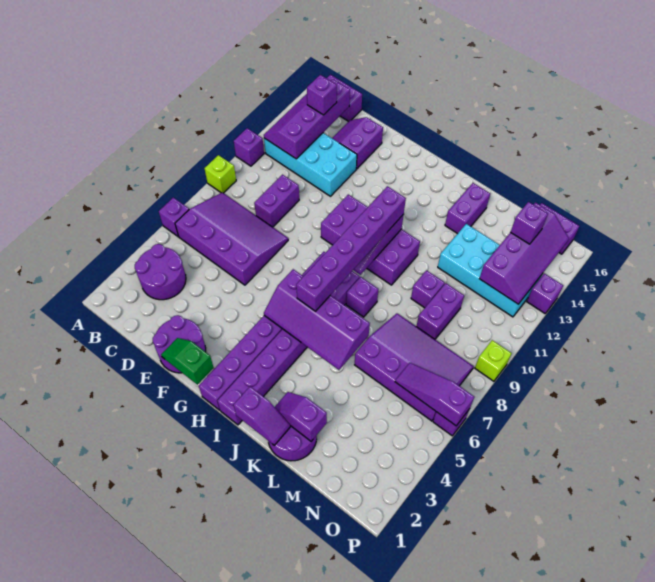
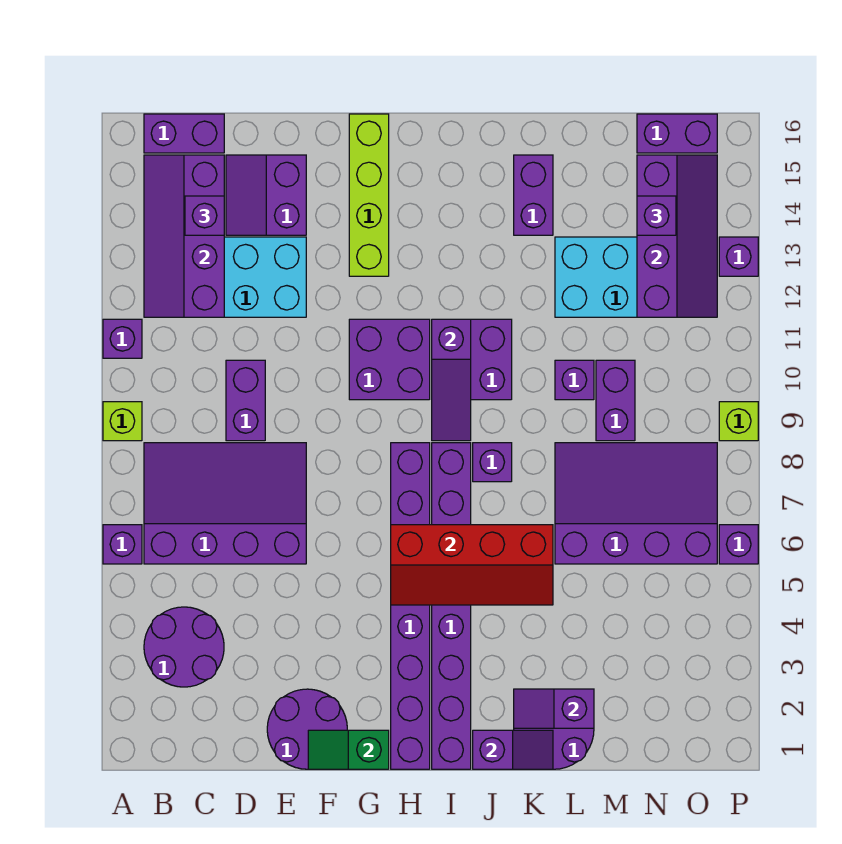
none -> lime brick G13:G16 level 1
purple slope H5:K6 level 2 top 6 -> red slope H5:K6 level 2 top 6
purple brick I6:I11 level 3 -> none
purple slope N6:P6 level 2 top P -> none

